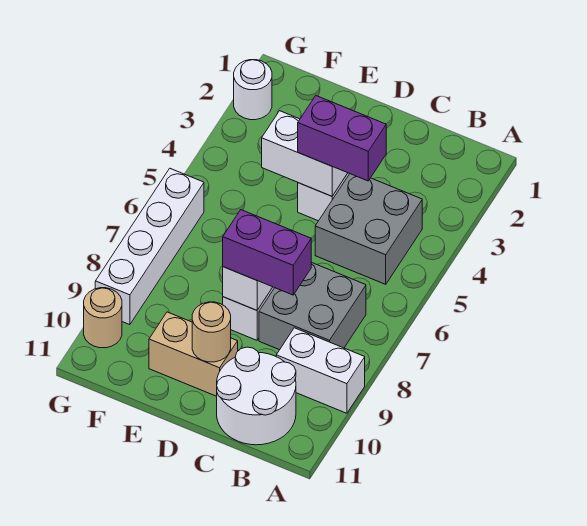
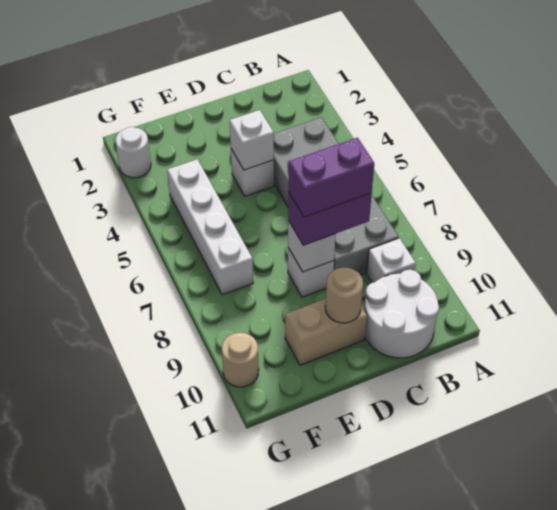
white brick A9:B9 level 1 -> white brick B9 level 1
purple brick C4:D4 level 3 -> purple brick C8:D8 level 4
white brick D4:E4 level 2 -> white brick D4 level 2
white brick G6:G9 level 1 -> white brick F4:F7 level 1

